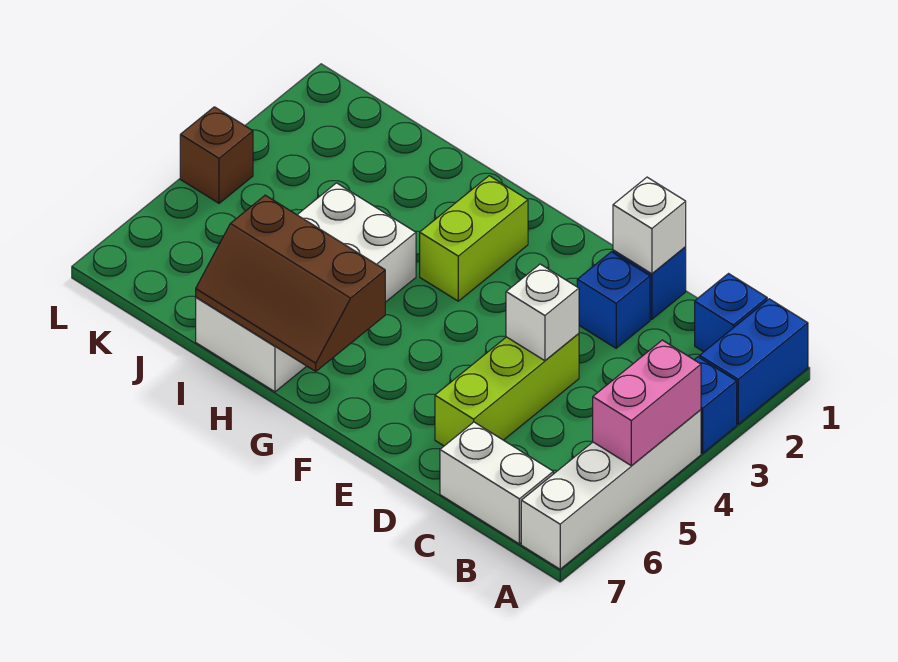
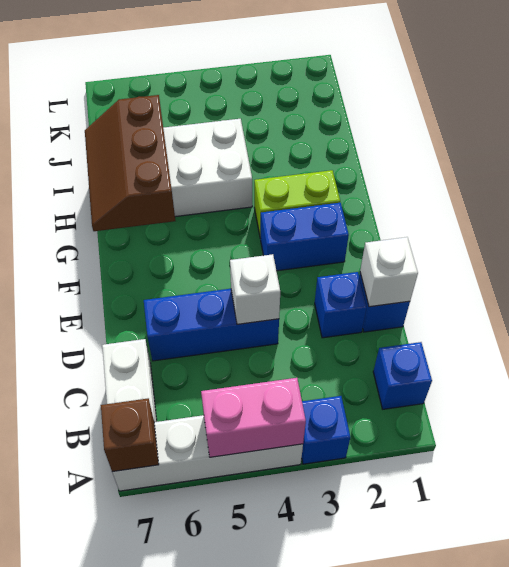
blue brick A1:A2 level 1 -> blue brick F2:F3 level 1
lime brick D4:D6 level 1 -> blue brick D4:D6 level 1
brown brick L4 level 1 -> brown brick A7 level 2

